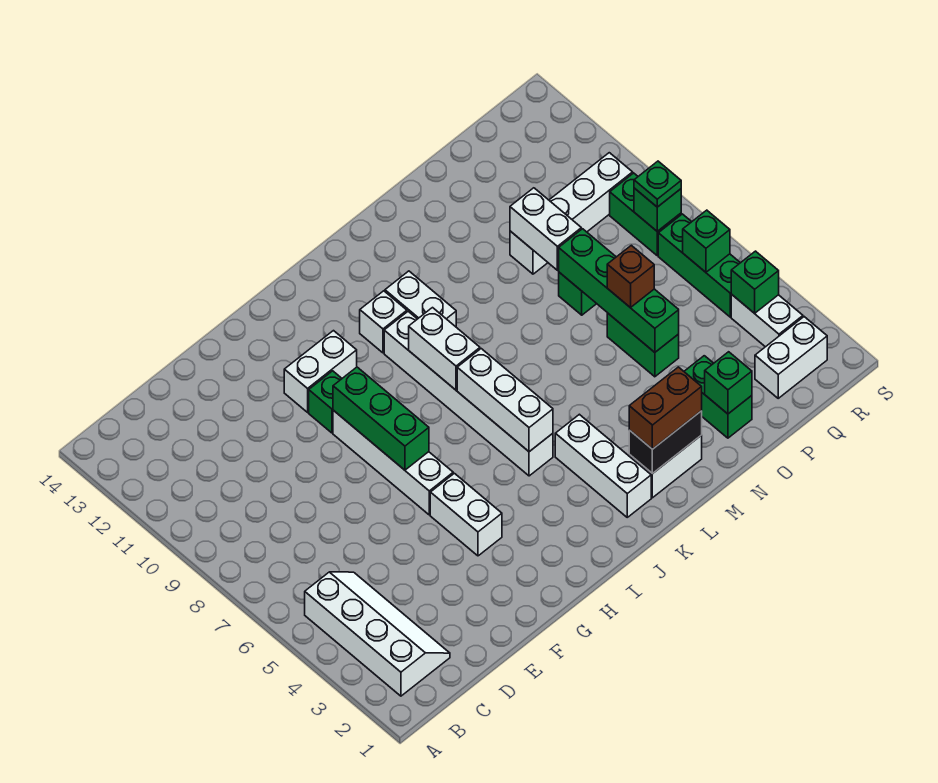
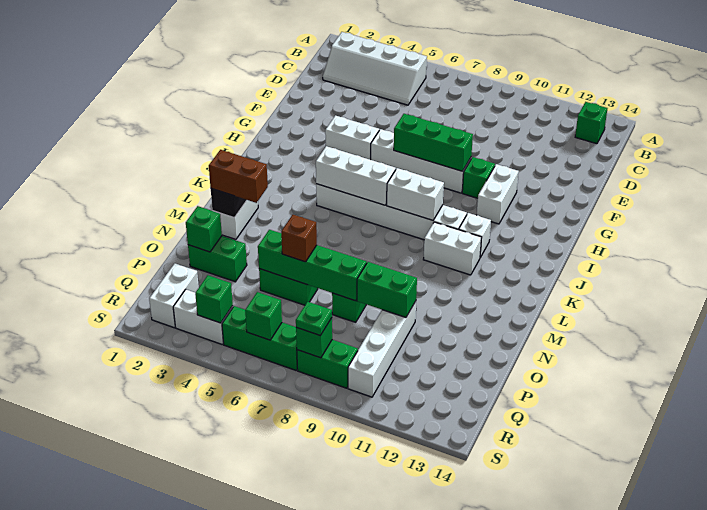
none -> green brick B13 level 1
white brick K2:K4 level 1 -> none
brown brick L2:M2 level 3 -> brown brick M2:M3 level 3
white brick O9:O10 level 2 -> green brick O9:O10 level 2

